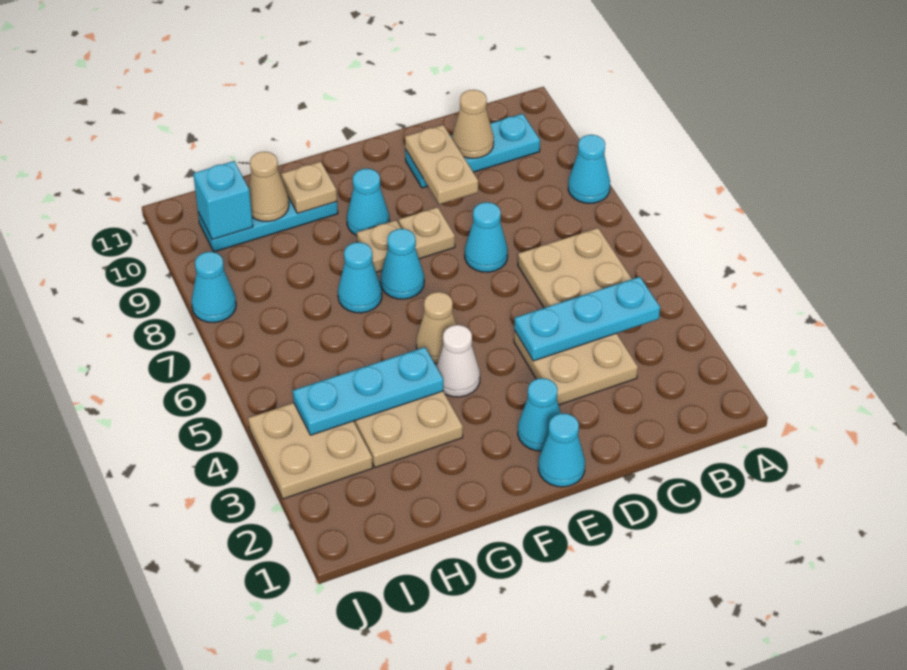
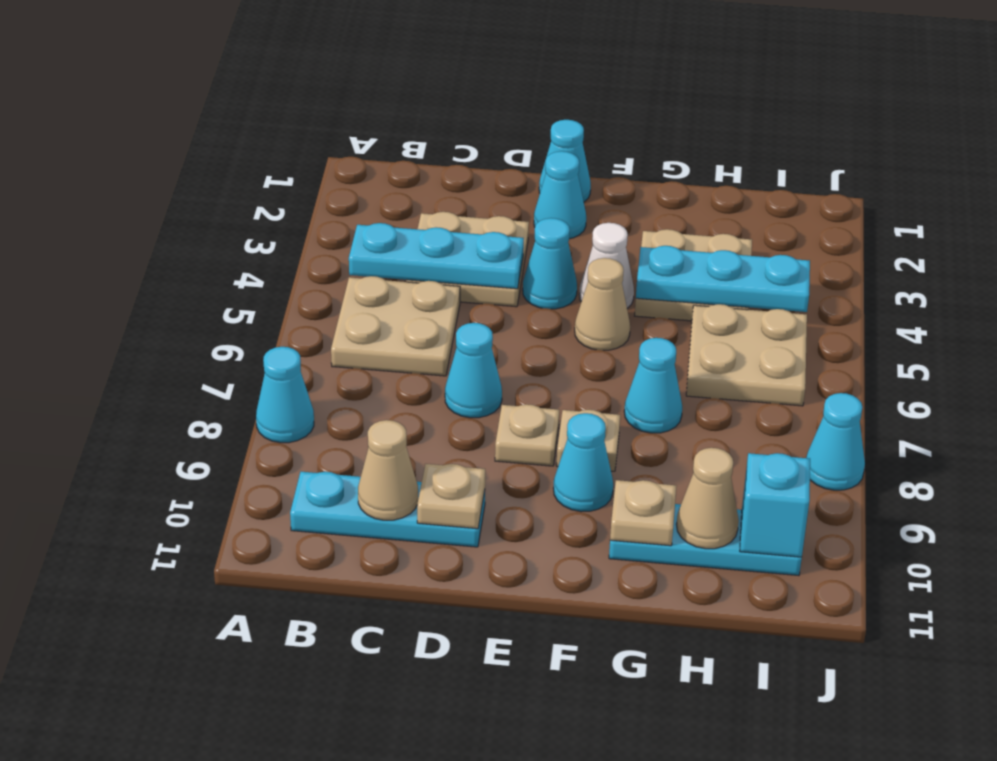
tan plate D9:D10 level 2 -> tan plate D10 level 2
cyan cone F7 level 1 -> cyan cone E4 level 1
tan plate I3:J4 level 1 -> tan plate H5:I6 level 1

